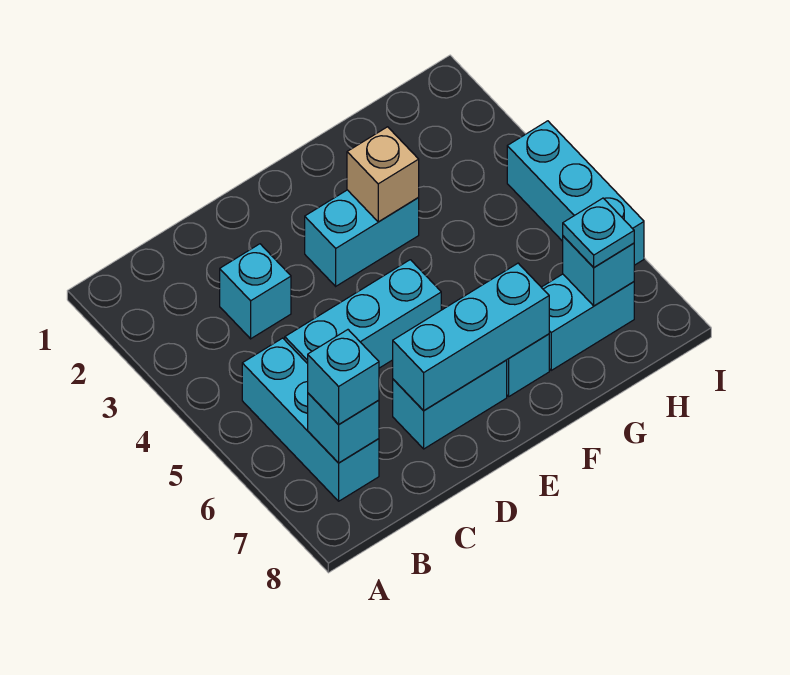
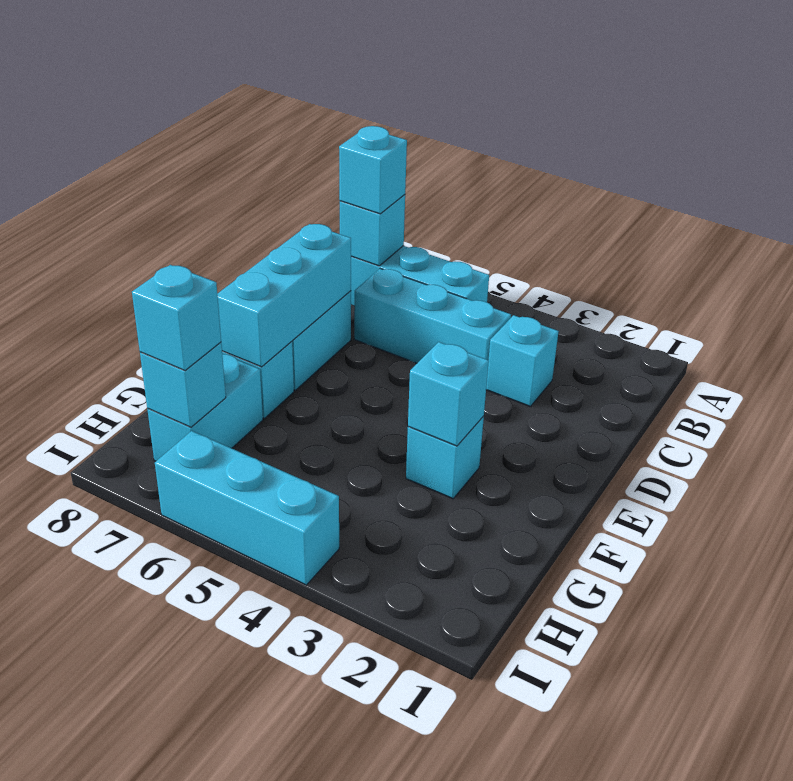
cyan brick C5:E5 level 1 -> cyan brick C4:C6 level 1
cyan brick E3:F3 level 1 -> cyan brick F3 level 1
tan brick F3 level 2 -> cyan brick F3 level 2
cyan plate H7 level 3 -> cyan brick H7 level 3

